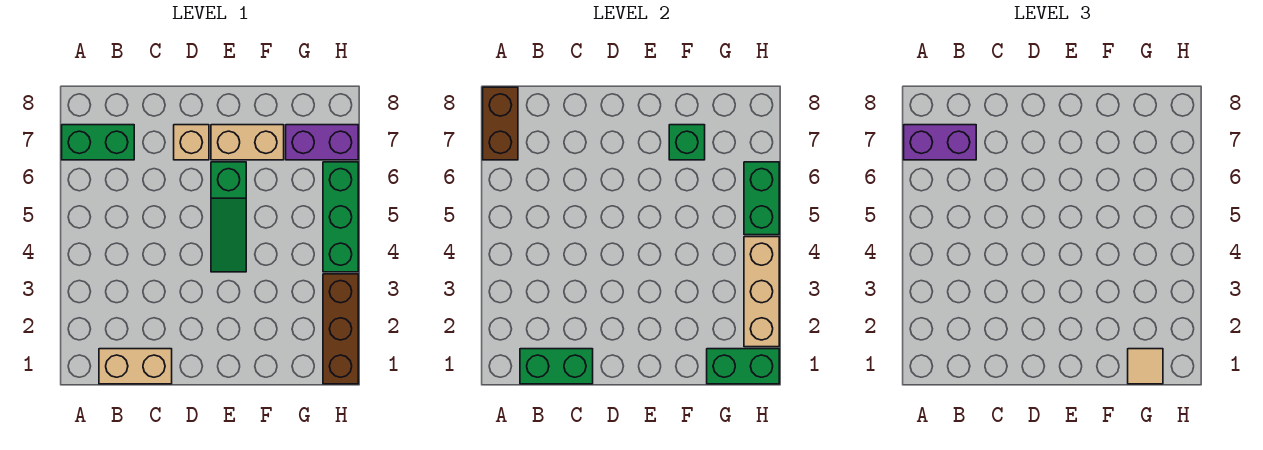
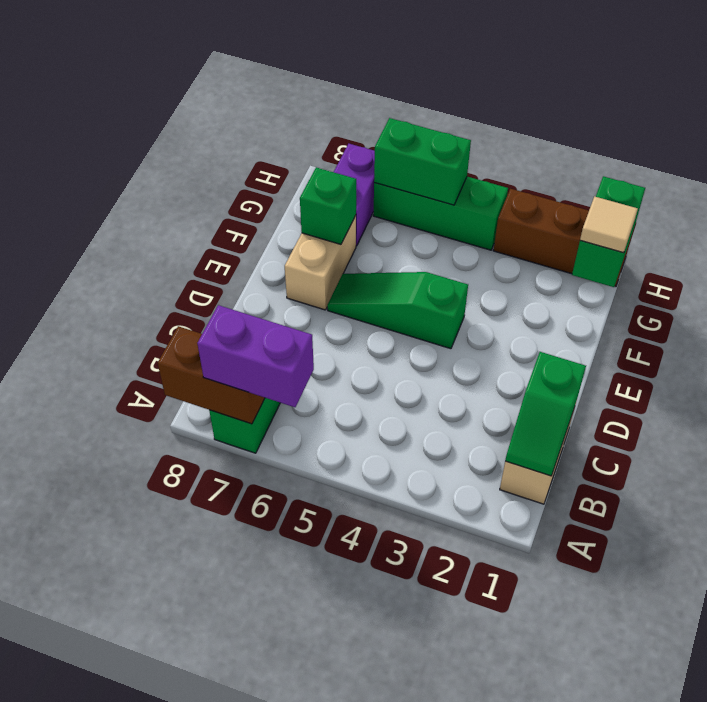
purple brick A7:B7 level 3 -> purple brick A6:A7 level 3
green brick B1:C1 level 2 -> green slope B1:C1 level 2 top C
tan brick D7 level 1 -> none
green slope E4:E6 level 1 top 6 -> green slope E4:E6 level 1 top 4
tan brick H2:H4 level 2 -> none

